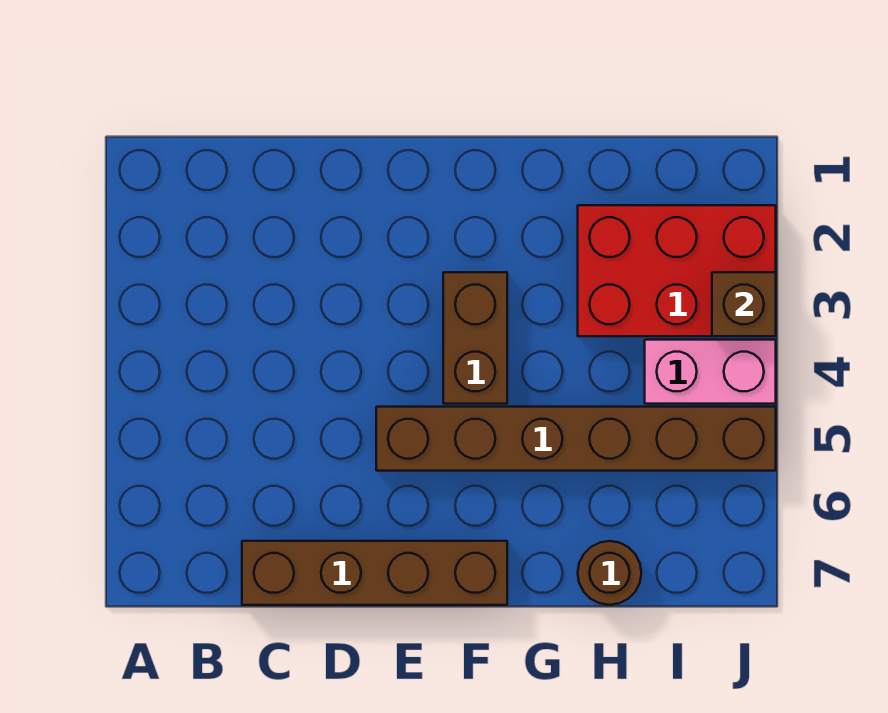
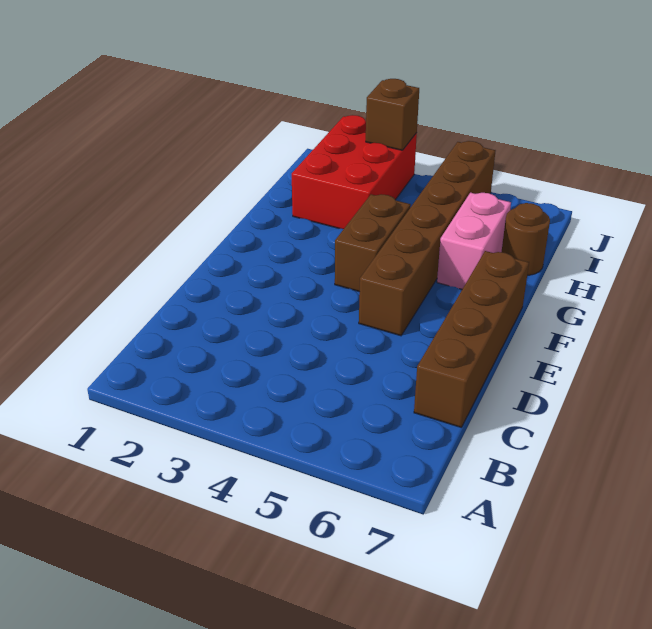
brown brick F3:F4 level 1 -> brown brick F4:G4 level 1
pink brick I4:J4 level 1 -> pink brick G6:H6 level 1

